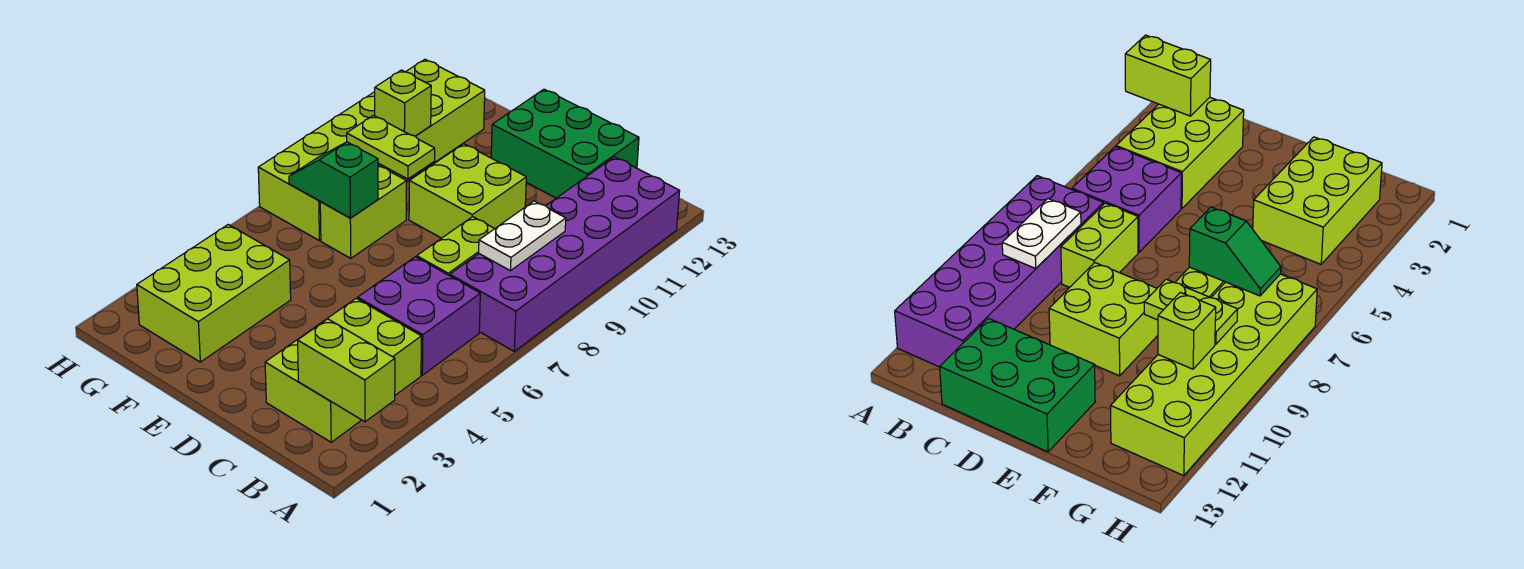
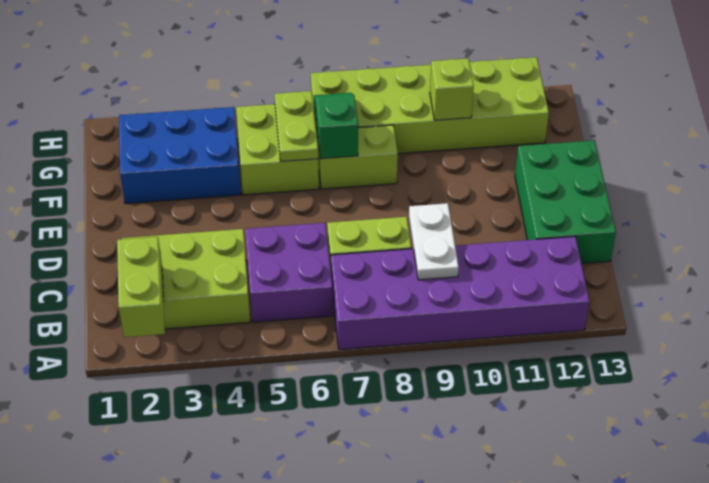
white plate B8:B9 level 2 -> white plate B9:C9 level 2
lime brick D9:E10 level 1 -> lime brick F5:G6 level 1
lime brick F2:G4 level 1 -> blue brick F2:G4 level 1
lime plate F9:G9 level 2 -> lime plate F6:G6 level 2

